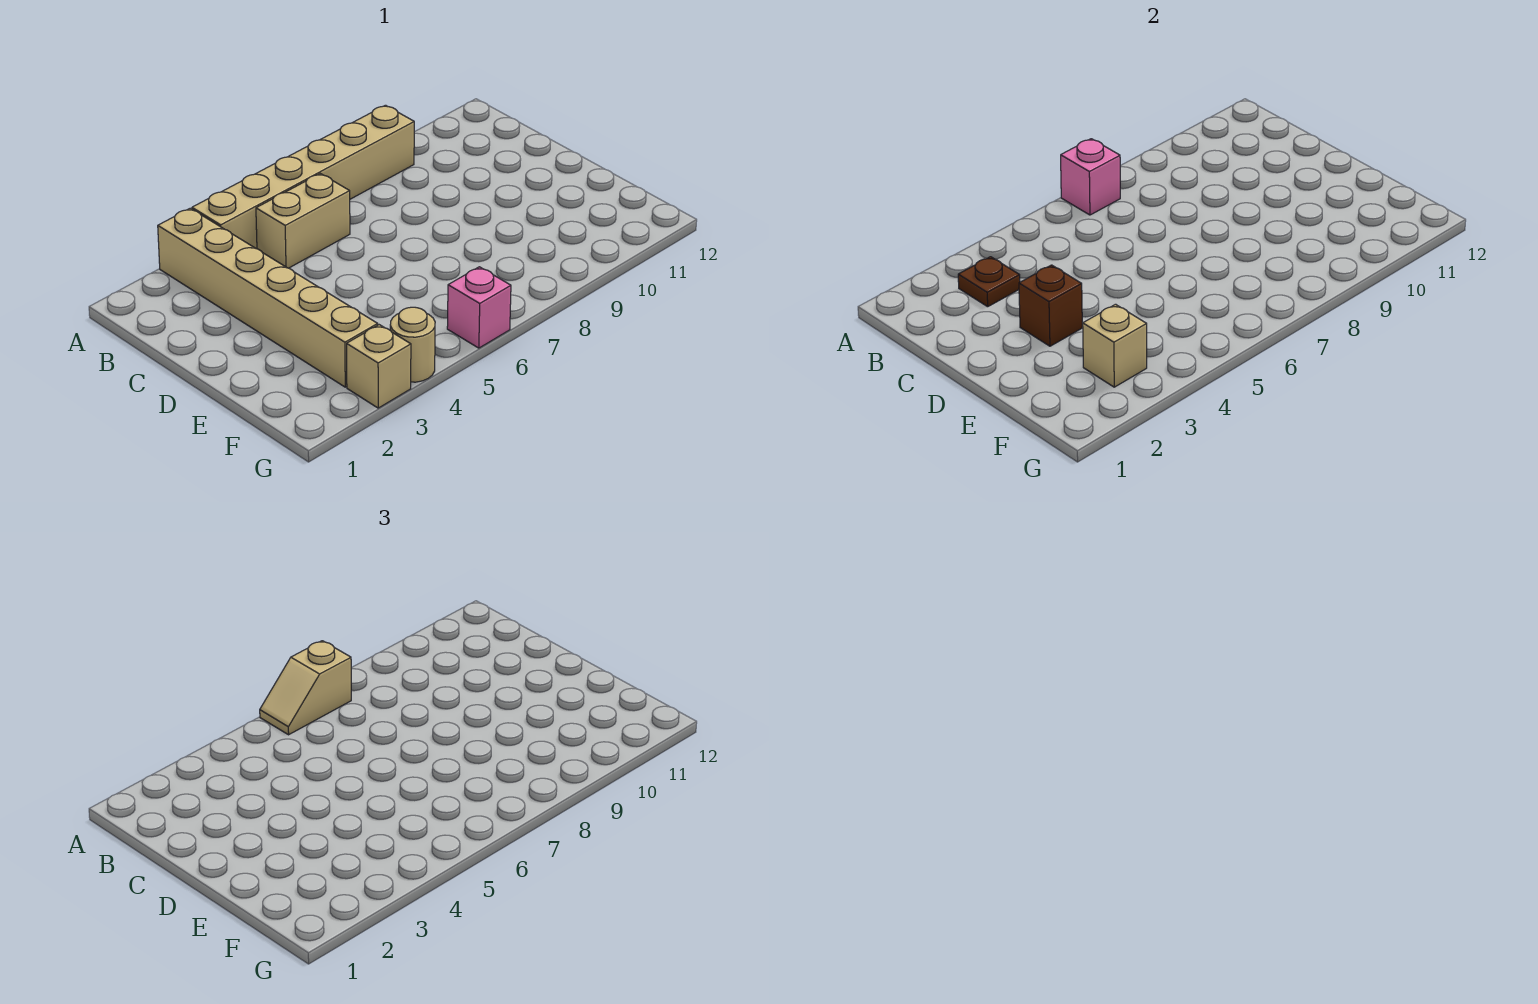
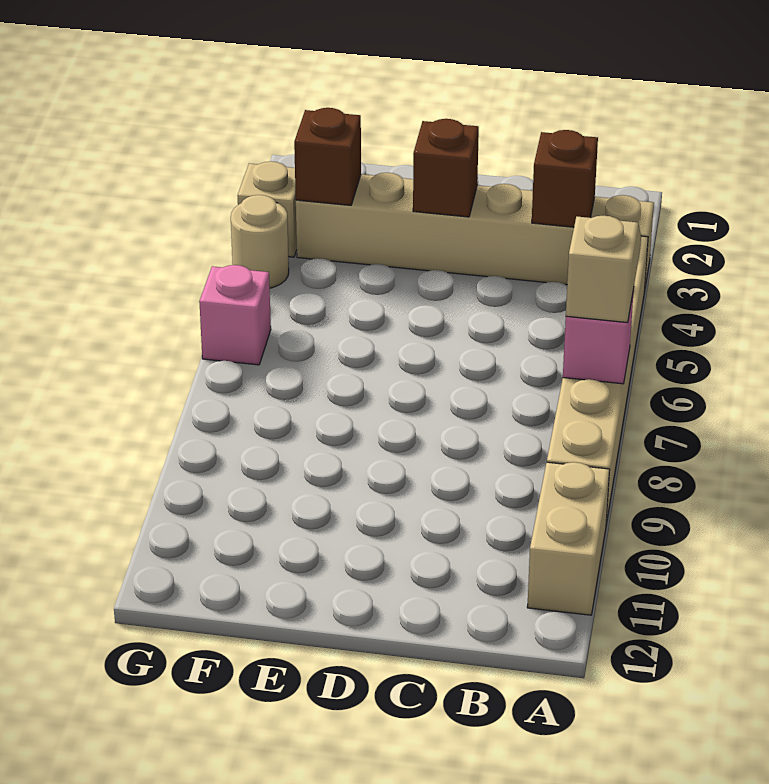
brown plate B3 level 2 -> brown brick B3 level 2
tan brick B5:B6 level 1 -> tan brick A10:A11 level 1
tan brick F3 level 2 -> brown brick F3 level 2

